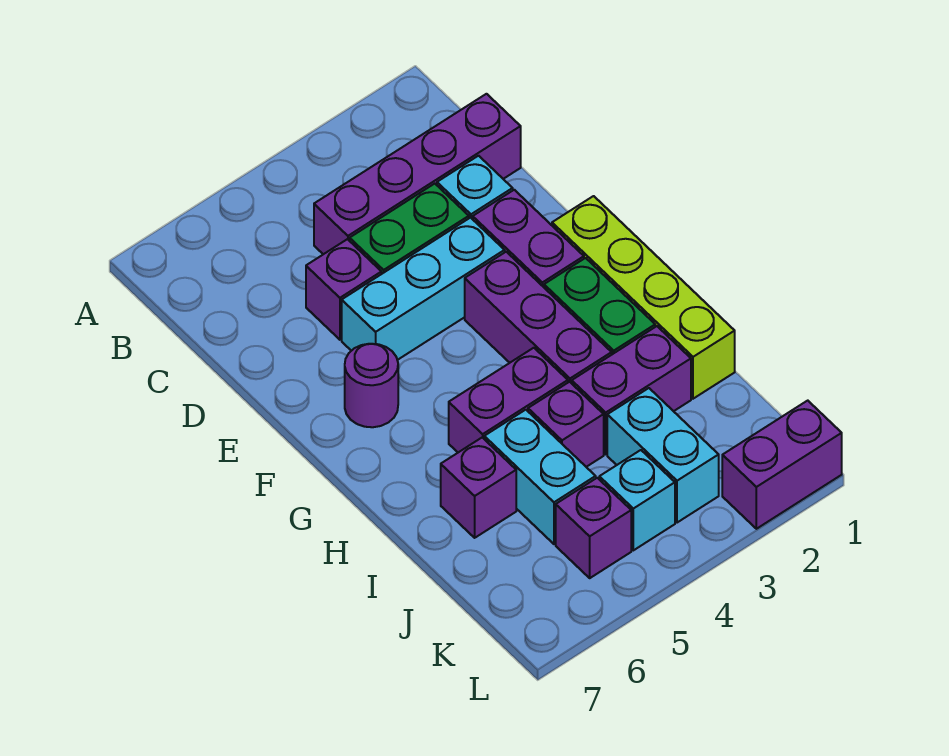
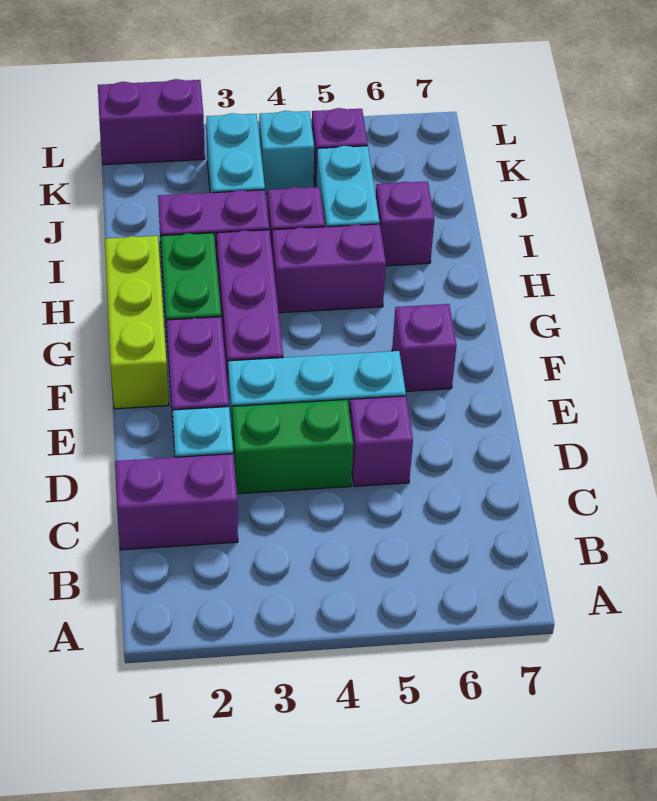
purple brick C1:C4 level 1 -> purple brick C1:C2 level 1
lime brick F1:I1 level 1 -> lime brick F1:H1 level 1
purple round brick F6 level 1 -> purple brick F6 level 1

